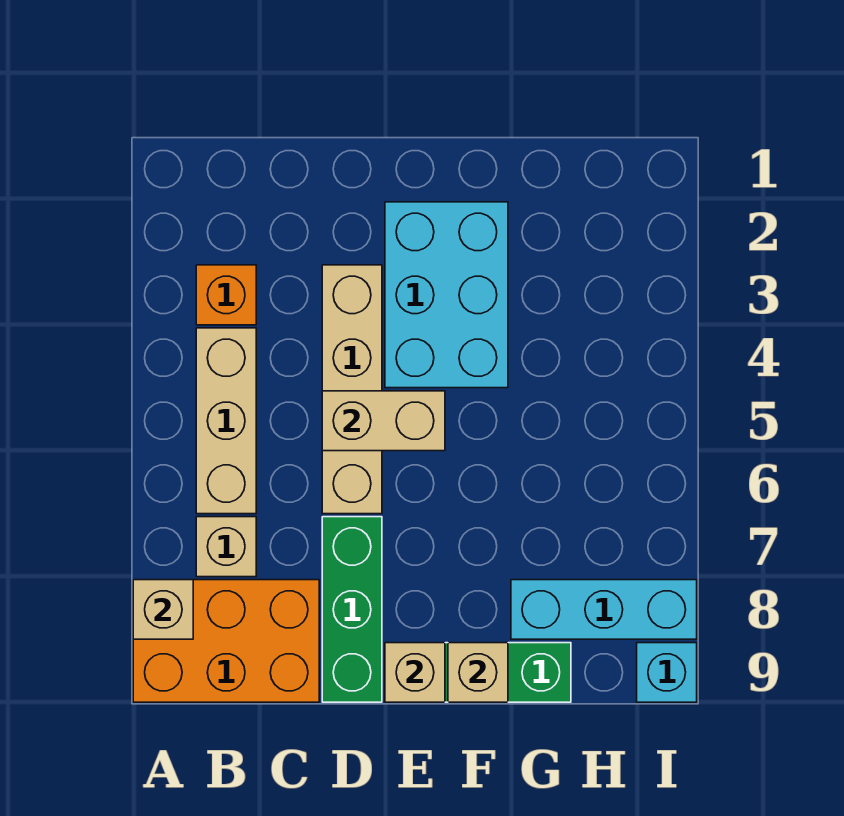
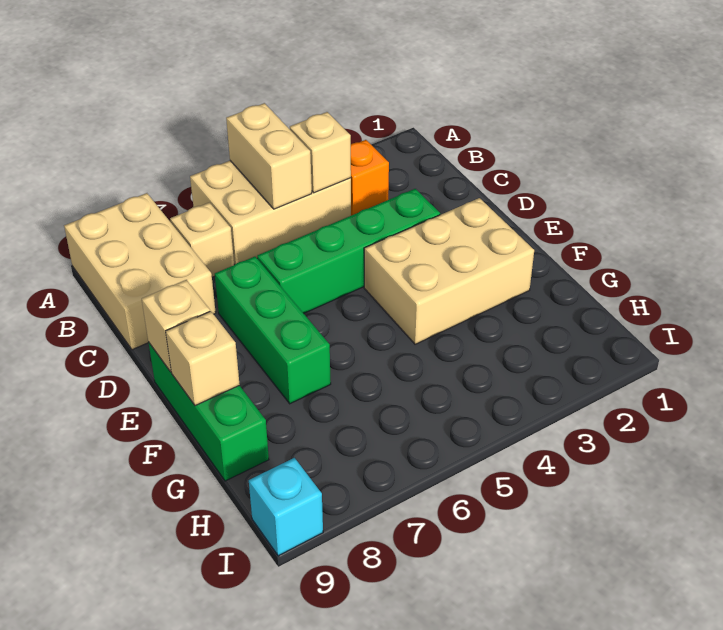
orange brick A8:C9 level 1 -> tan brick A8:C9 level 1
tan brick A8 level 2 -> tan brick B4 level 2
tan brick B4:B6 level 1 -> tan brick A4:B6 level 1
tan brick D3:D6 level 1 -> green brick D3:D6 level 1
tan brick D5:E5 level 2 -> tan brick A5:B5 level 2
green brick D7:D9 level 1 -> green brick D7:F7 level 1
cyan brick E2:F4 level 1 -> tan brick E2:F4 level 1
cyan brick G8:I8 level 1 -> none

